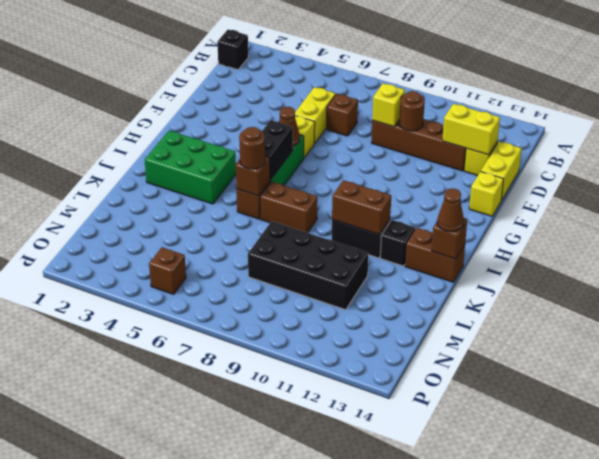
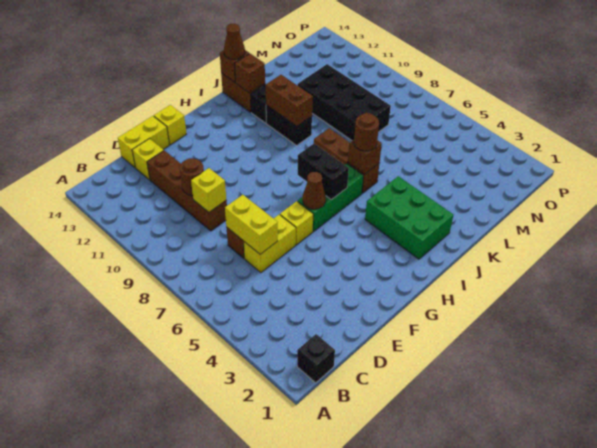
yellow brick D12:D13 level 2 -> yellow brick D6:D7 level 2
black brick H6:I6 level 2 -> black brick H6:H7 level 2
brown brick O5 level 1 -> brown brick J13 level 2

